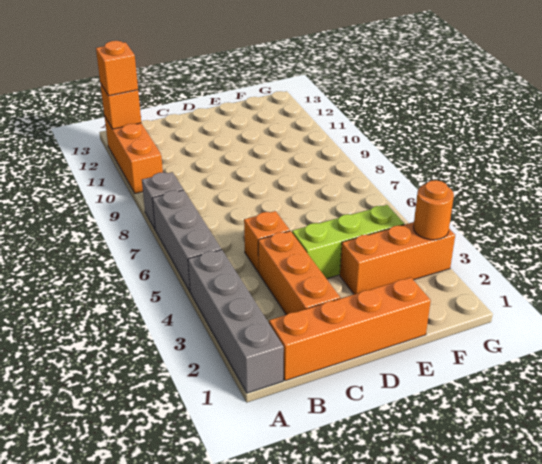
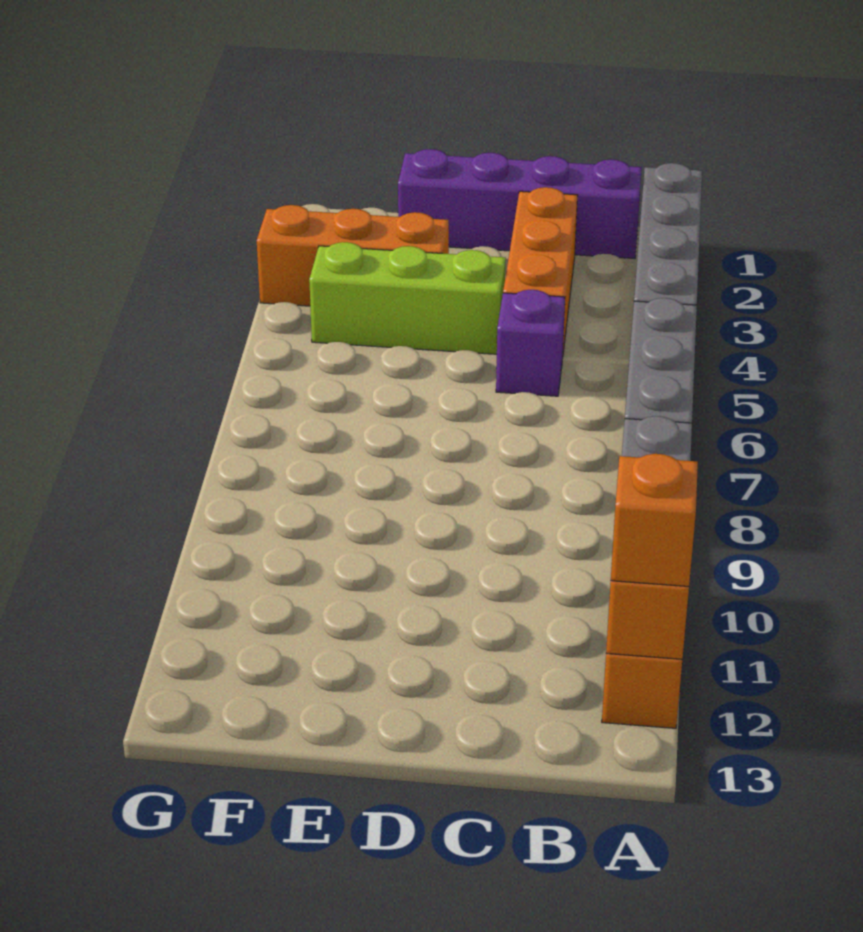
orange brick B1:E1 level 1 -> purple brick B1:E1 level 1
orange brick C5 level 1 -> purple brick C5 level 1
orange round brick G3 level 2 -> none

